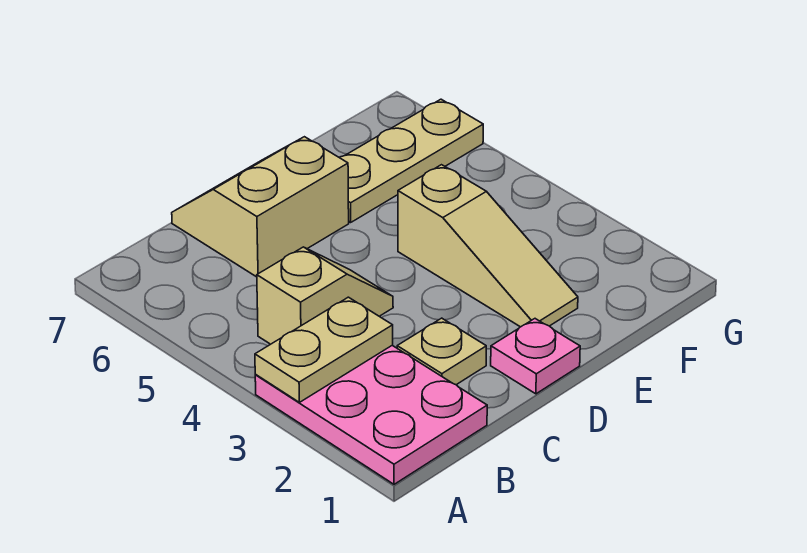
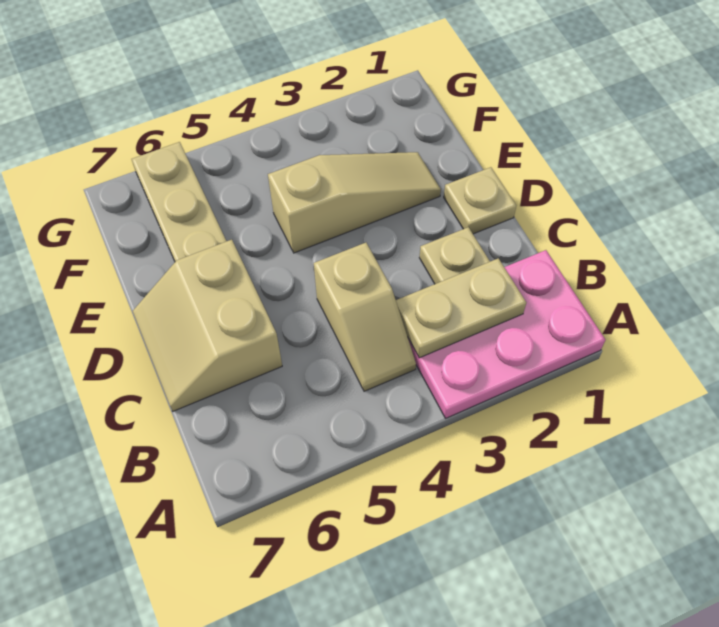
tan plate A3:B3 level 2 -> tan plate B2:B3 level 2
tan slope B4:C4 level 1 top B -> tan slope B4:C4 level 1 top C
pink plate D1 level 1 -> tan plate D1 level 1

